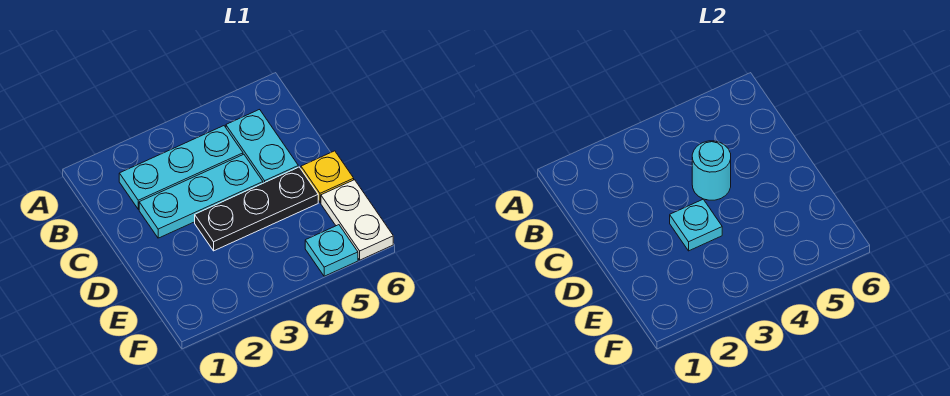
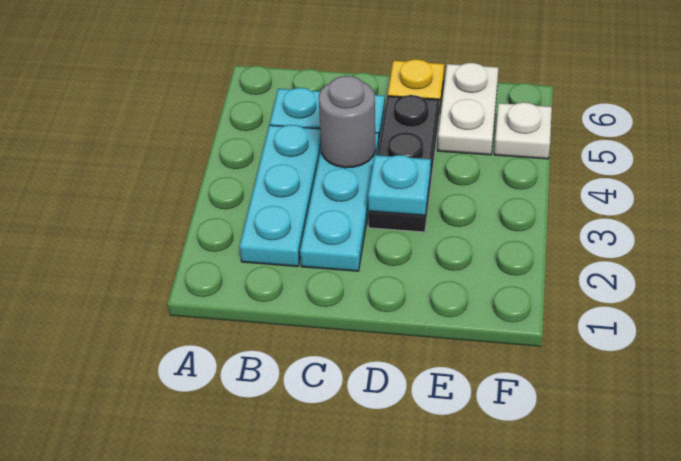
cyan round brick C4 level 2 -> grey round brick C4 level 2
white plate E6:F6 level 1 -> white plate E5:E6 level 1
cyan plate F5 level 1 -> white plate F5 level 1

